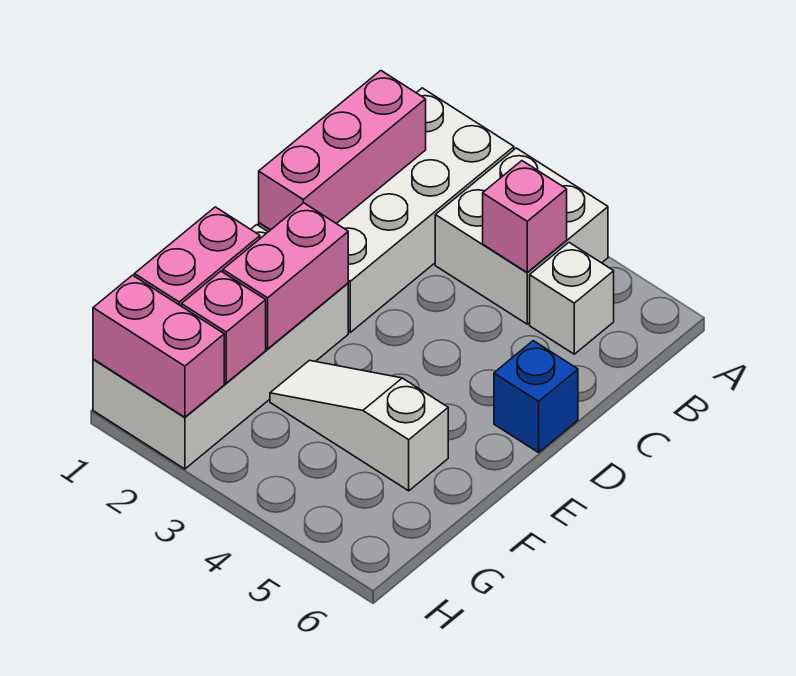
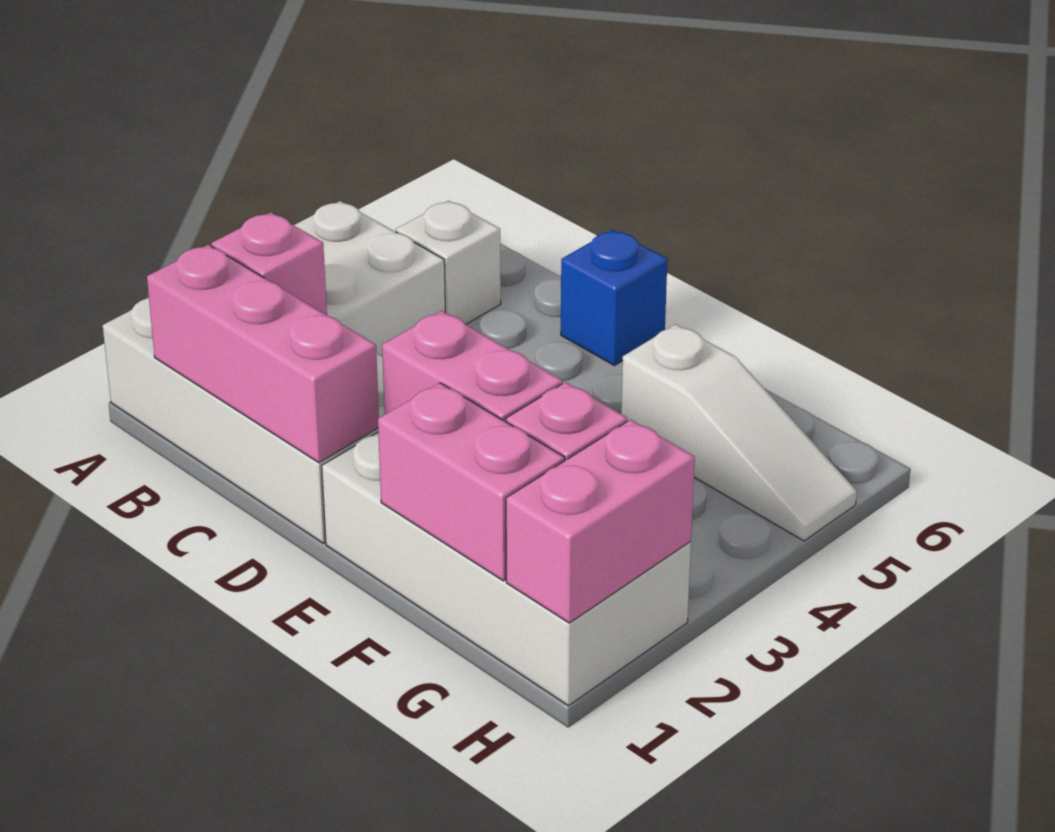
pink brick B4 level 2 -> pink brick B2 level 2
white slope F3:F5 level 1 top 5 -> white slope F5:H5 level 1 top F

